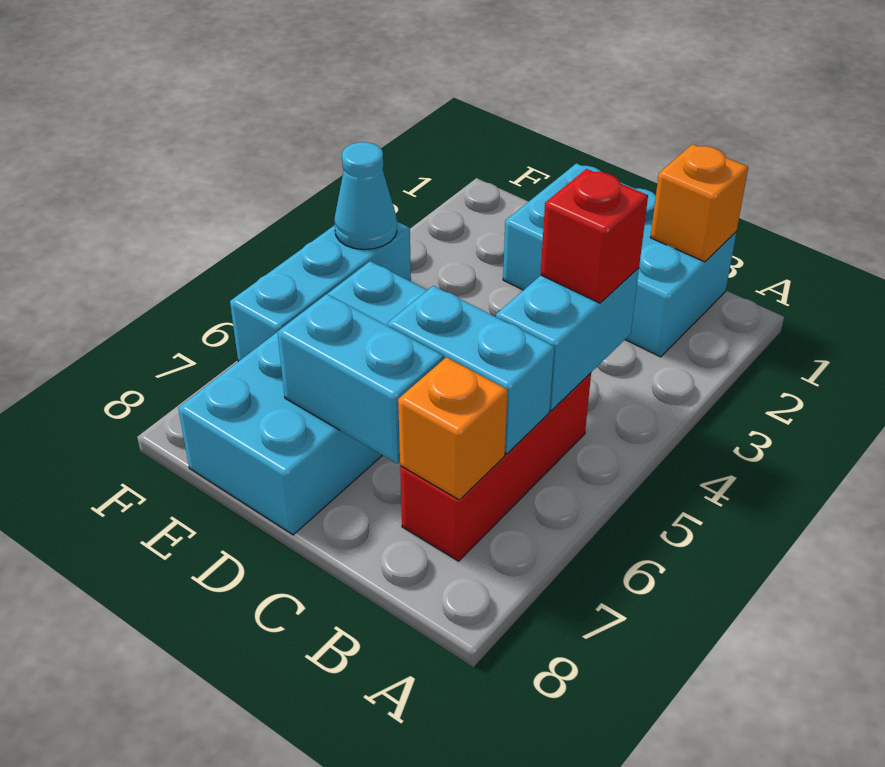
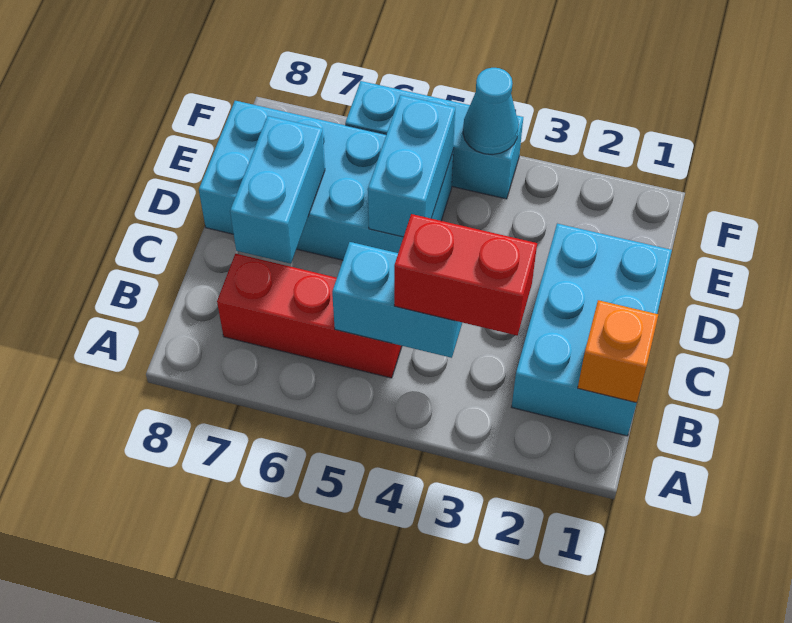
red brick B4 level 3 -> red brick B3:B4 level 3
cyan brick B6:C6 level 2 -> cyan brick D5:E5 level 2
orange brick B7 level 2 -> none

